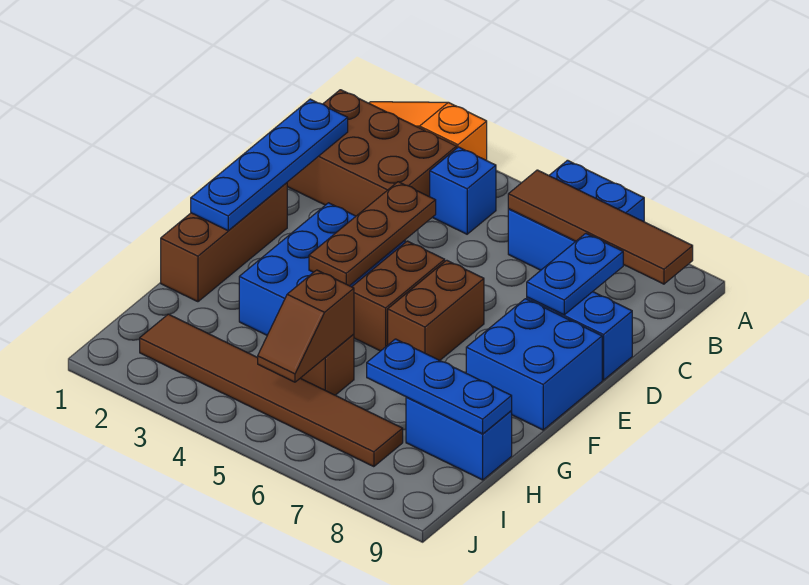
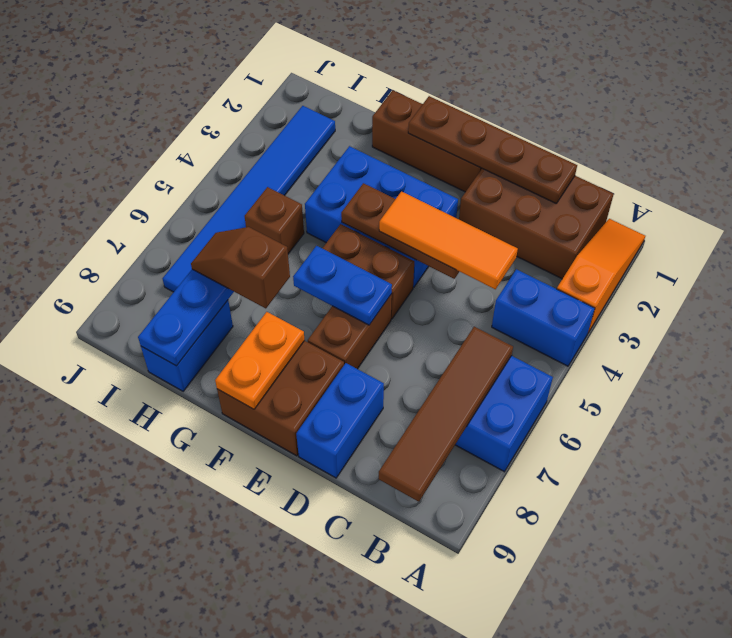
brown brick B1:C3 level 1 -> brown brick B1:D2 level 1
blue brick B4 level 1 -> blue brick A4:B4 level 1
blue plate C1:F1 level 2 -> brown plate C1:F1 level 2
none -> orange tile C4:E4 level 3
blue plate C8:D8 level 2 -> blue plate E6:F6 level 2
brown brick E6:F6 level 1 -> brown brick E6:E7 level 1
blue brick E8:F9 level 1 -> brown brick E8:F9 level 1
none -> orange plate F8:F9 level 2
brown slope H5:I5 level 2 top H -> brown slope G7:H7 level 3 top G
brown tile I2:I7 level 1 -> blue tile I2:I7 level 1

